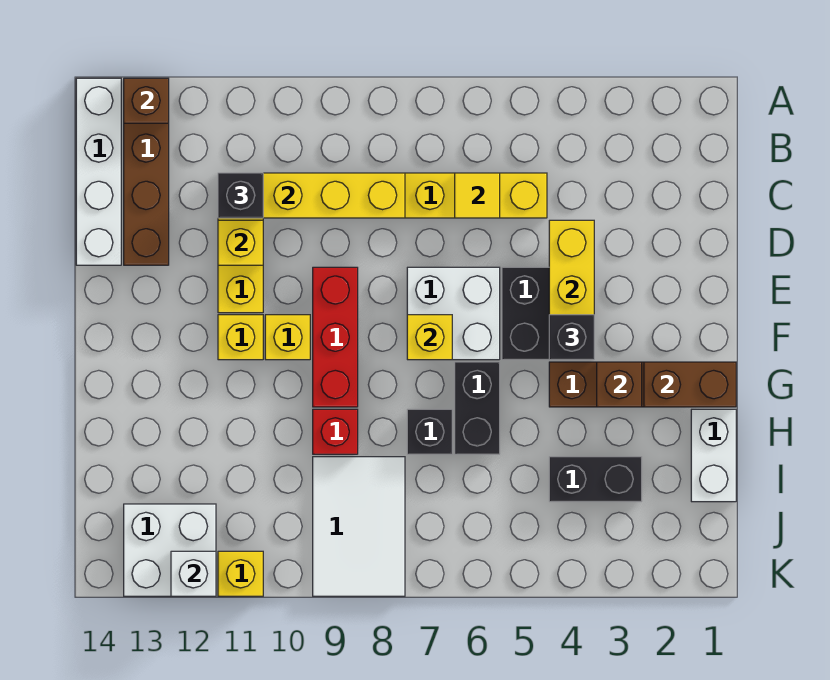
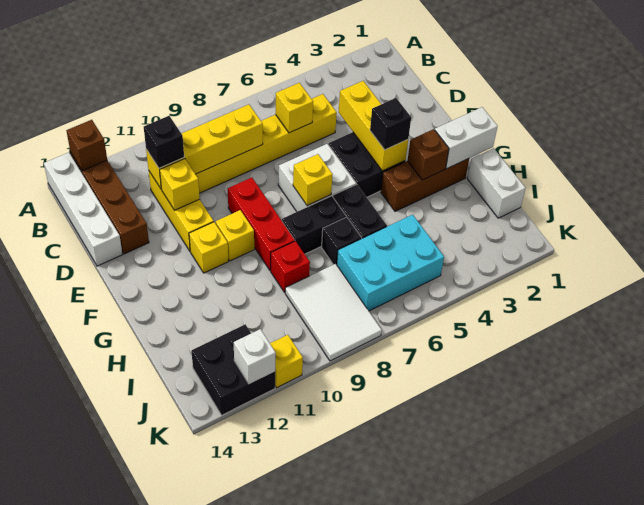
yellow tile C6 level 2 -> yellow brick C6 level 2
brown brick G1:G2 level 2 -> white brick G1:G2 level 2
black brick I3:I4 level 1 -> black brick G7:G8 level 1
none -> cyan brick I5:J7 level 1
white brick J12:K13 level 1 -> black brick J12:K13 level 1

